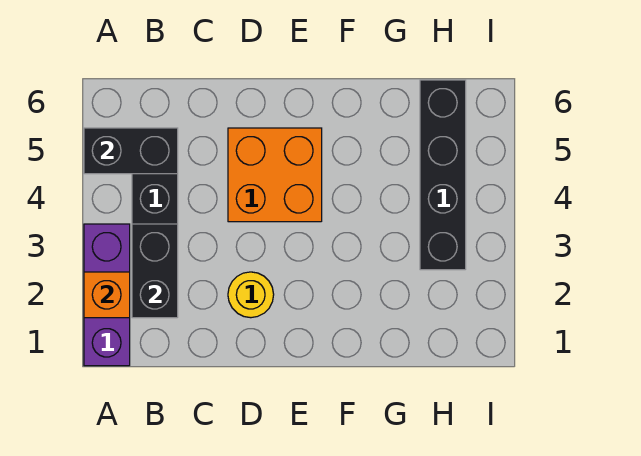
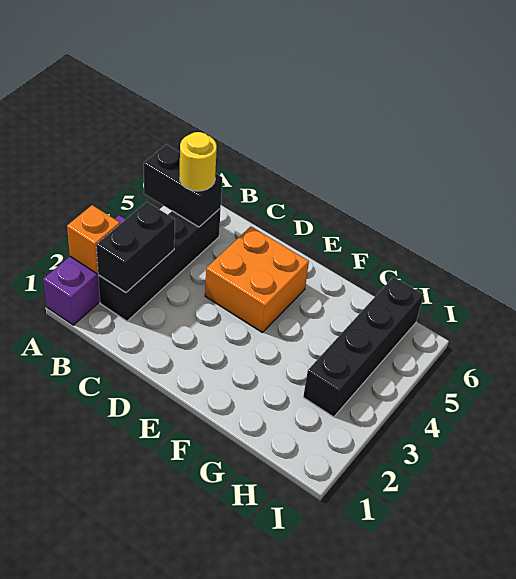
yellow round brick D2 level 1 -> yellow round brick B5 level 3

